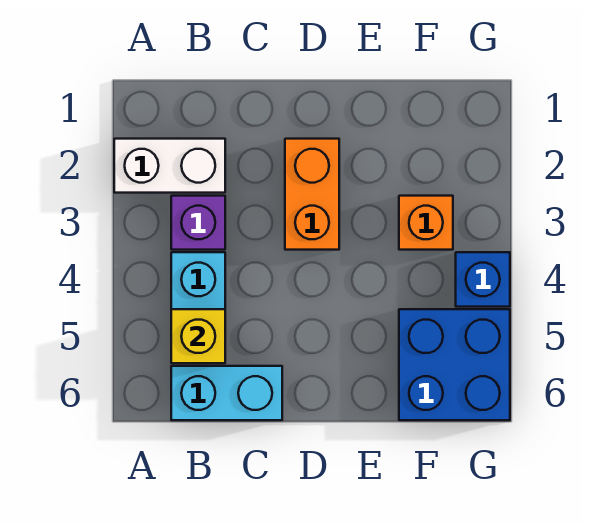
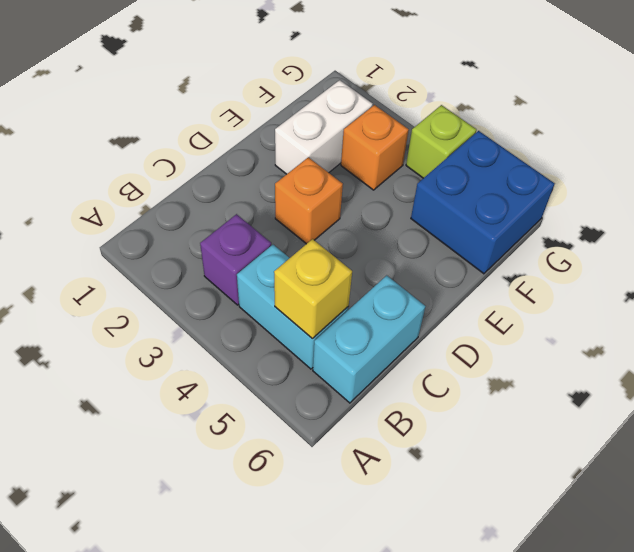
white brick A2:B2 level 1 -> white brick E2:F2 level 1
orange brick D2:D3 level 1 -> orange brick D3 level 1
blue brick G4 level 1 -> lime brick G4 level 1

